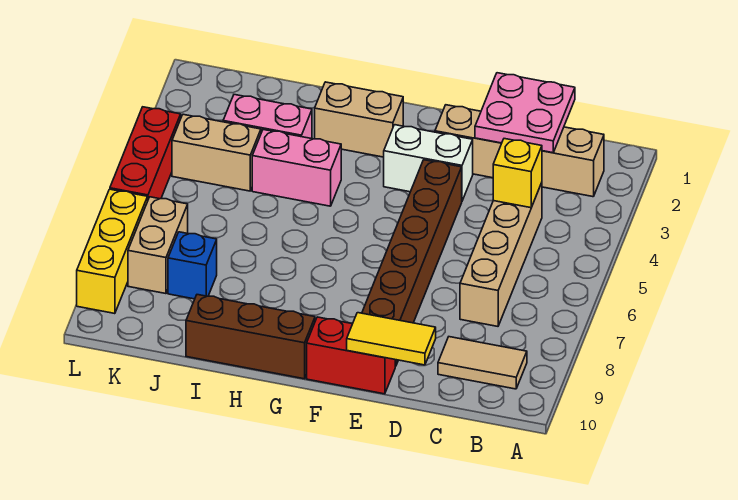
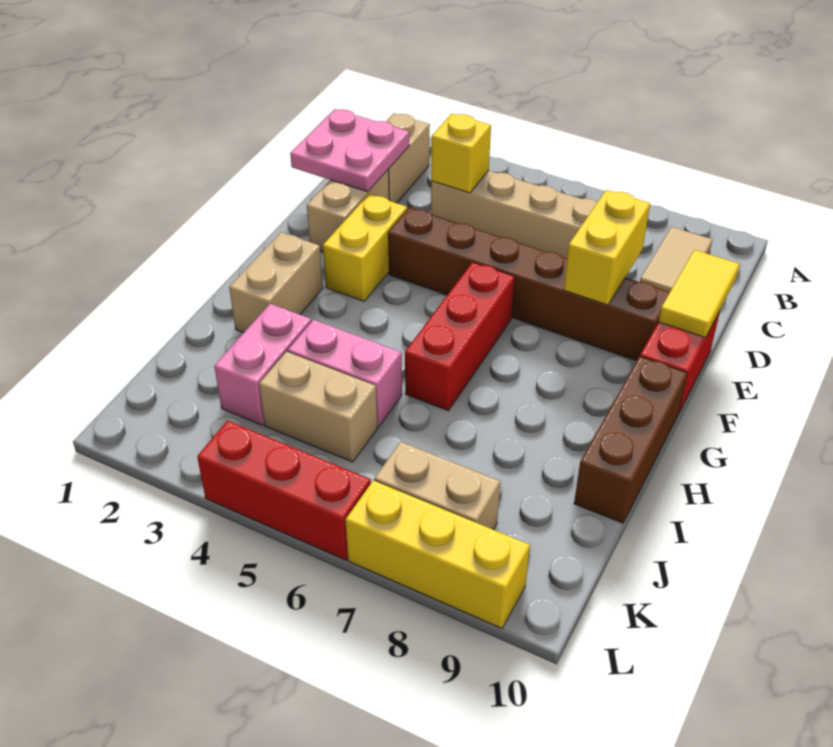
none -> yellow brick D8:E8 level 2
white brick E3:F3 level 1 -> yellow brick E3:F3 level 1
none -> red brick F6:H6 level 1
pink brick H4:I4 level 1 -> pink brick I4:I5 level 1
tan brick J4:K4 level 1 -> tan brick J4:J5 level 1
blue brick J8 level 1 -> none

